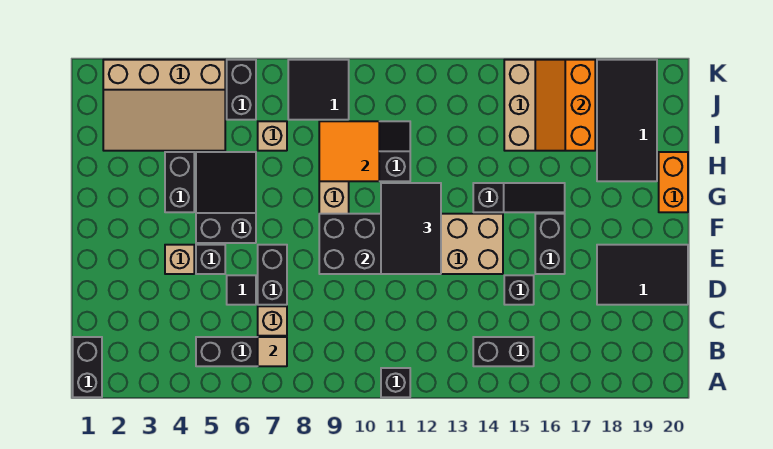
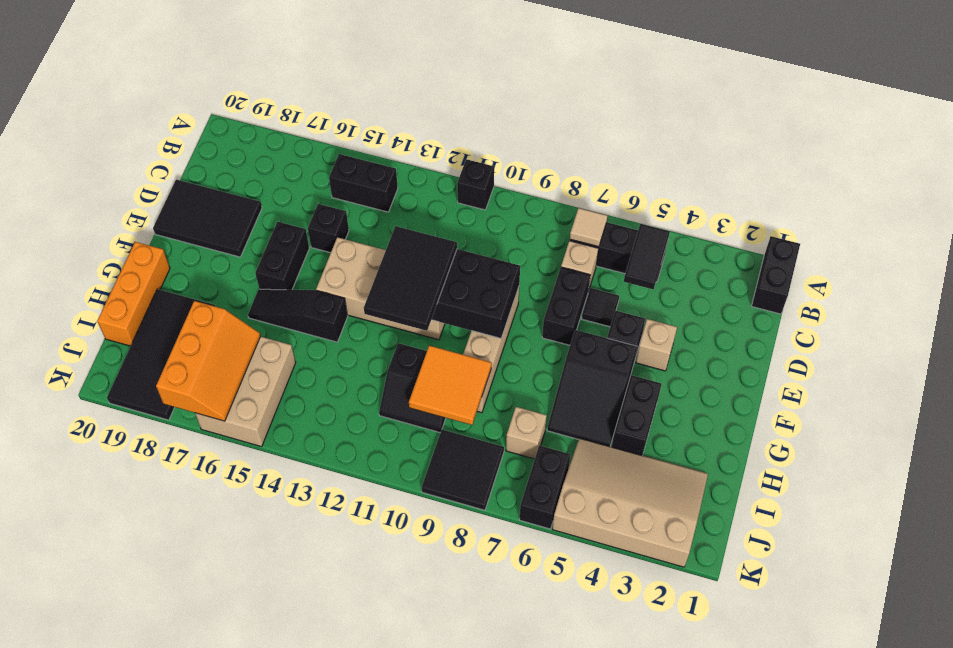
none -> black tile B5:C5 level 2
orange brick G20:H20 level 1 -> orange brick G20:I20 level 1

